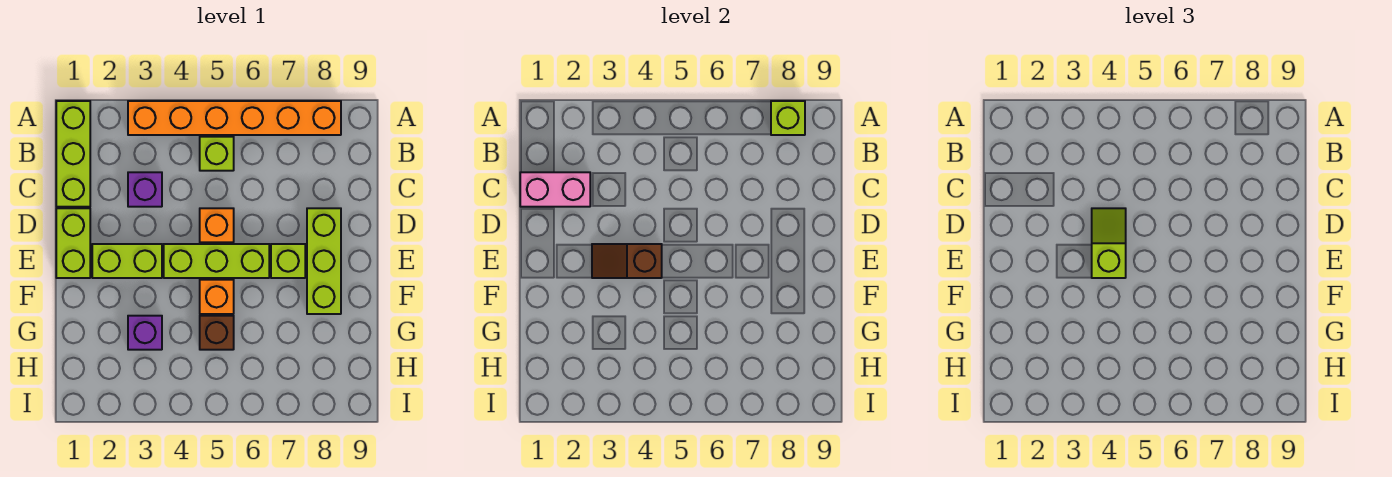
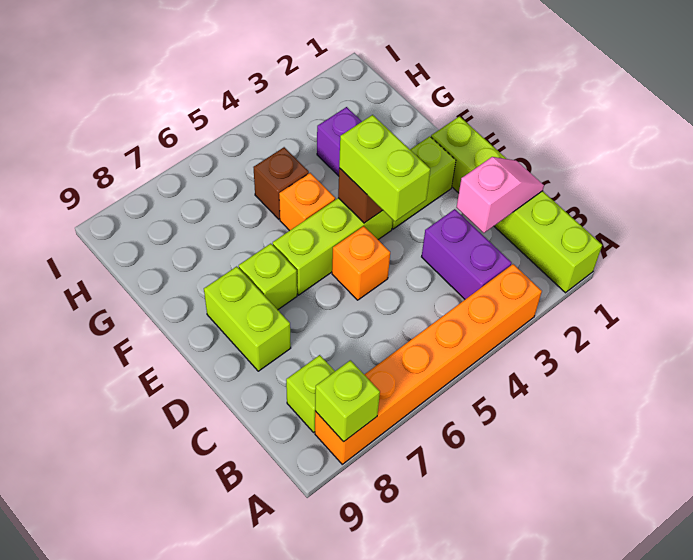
lime brick B5 level 1 -> lime brick B8 level 1
pink brick C1:C2 level 2 -> pink slope C1:C2 level 2 top 2
purple brick C3 level 1 -> purple brick B3:C3 level 1
lime slope D4:E4 level 3 top E -> lime brick D4:E4 level 3
lime brick D8:F8 level 1 -> lime brick D8:E8 level 1

